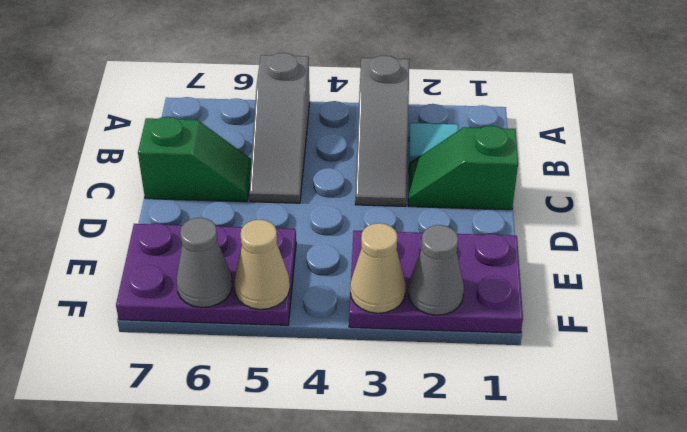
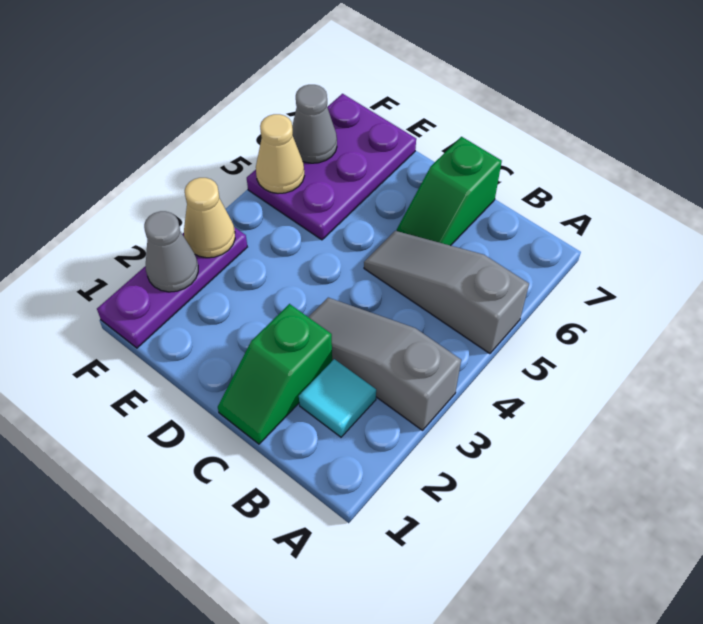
green slope C1:C2 level 1 top 1 -> green slope C1:C2 level 1 top 2
purple plate E1:F3 level 1 -> purple plate F1:F3 level 1

